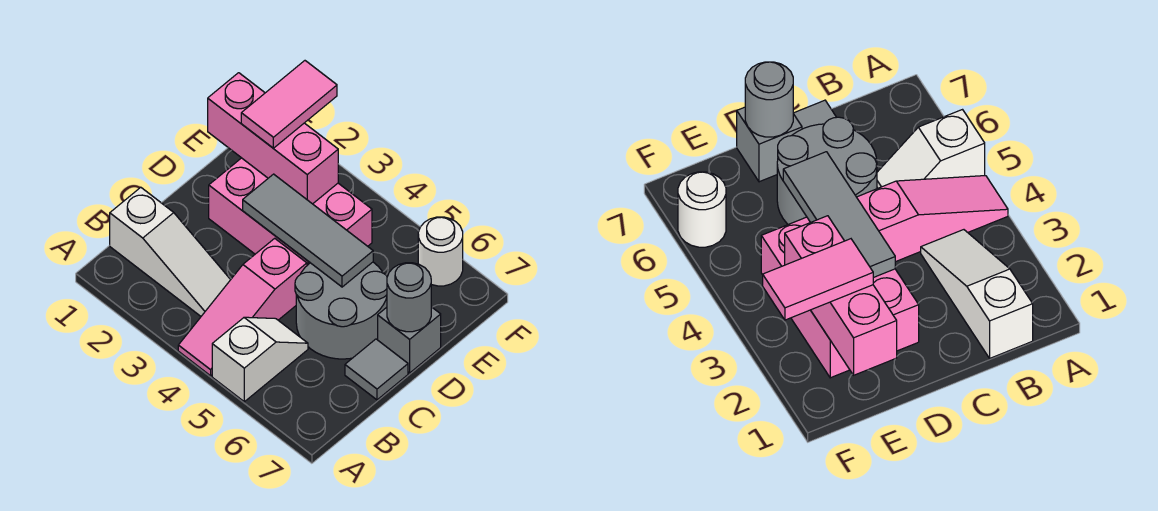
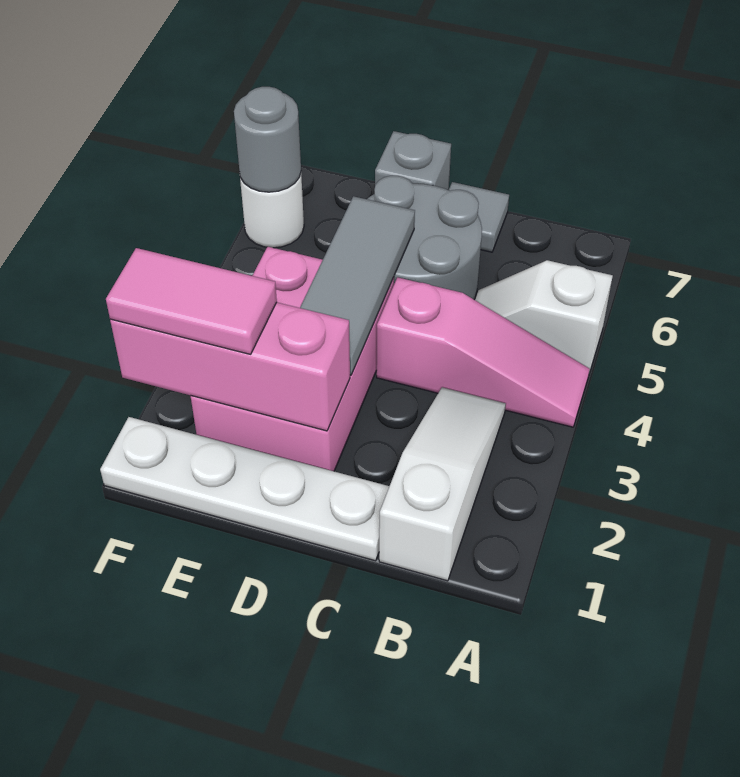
none -> white plate C1:F1 level 1
grey round brick D7 level 2 -> grey round brick F6 level 2
pink brick E1:E3 level 2 -> pink brick D2:F2 level 2

